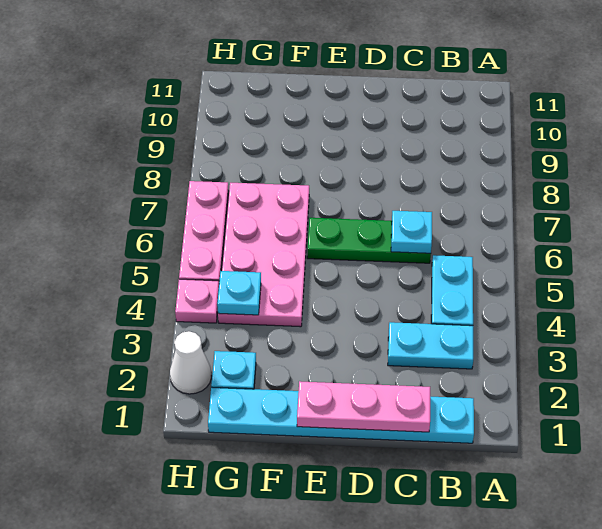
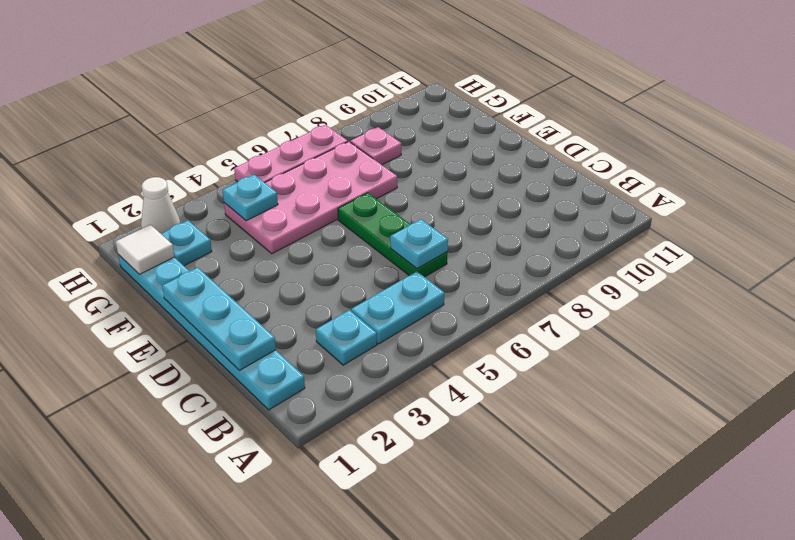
cyan plate B3:C3 level 1 -> cyan plate B3 level 1
pink plate C1:E1 level 2 -> cyan plate C1:E1 level 2
none -> white tile G1 level 2
pink plate H4 level 1 -> pink plate G8 level 1

